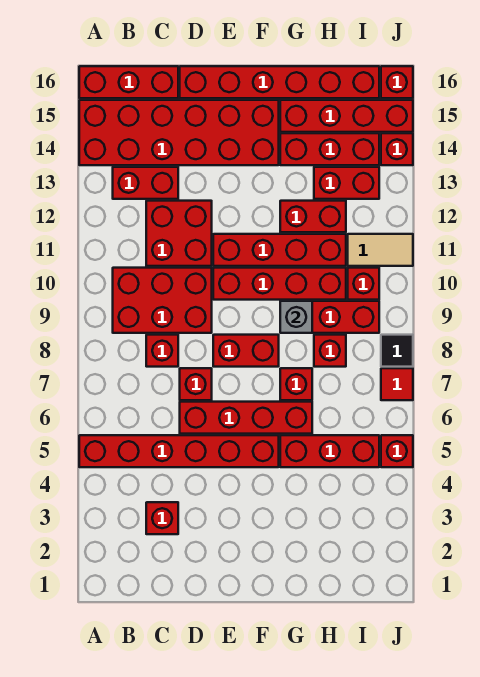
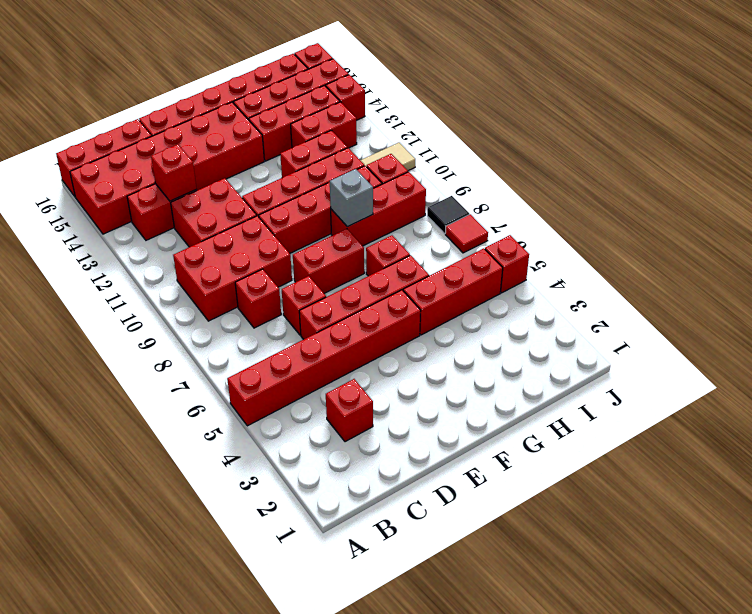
red brick H8 level 1 -> red brick C13 level 2

